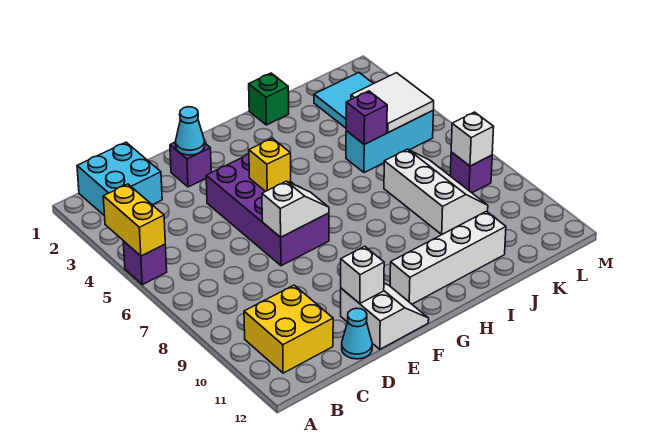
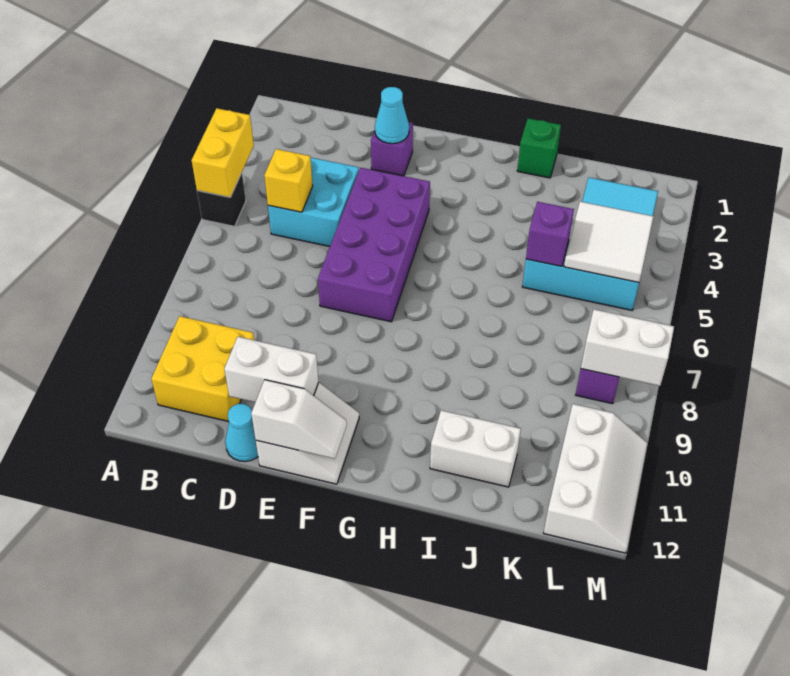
purple brick A5 level 1 -> black brick A5 level 1
cyan brick B1:C2 level 1 -> cyan brick C4:D5 level 1
white slope E7:F7 level 2 top E -> white slope E12:F12 level 2 top E
white brick E11 level 2 -> white brick D11:E11 level 2
yellow brick F5 level 2 -> yellow brick C5 level 2
white brick G11:J11 level 1 -> white brick I11:J11 level 1
white slope J7:K9 level 1 top J -> white slope L10:M12 level 1 top L
white brick L8 level 2 -> white brick L8:M8 level 2

